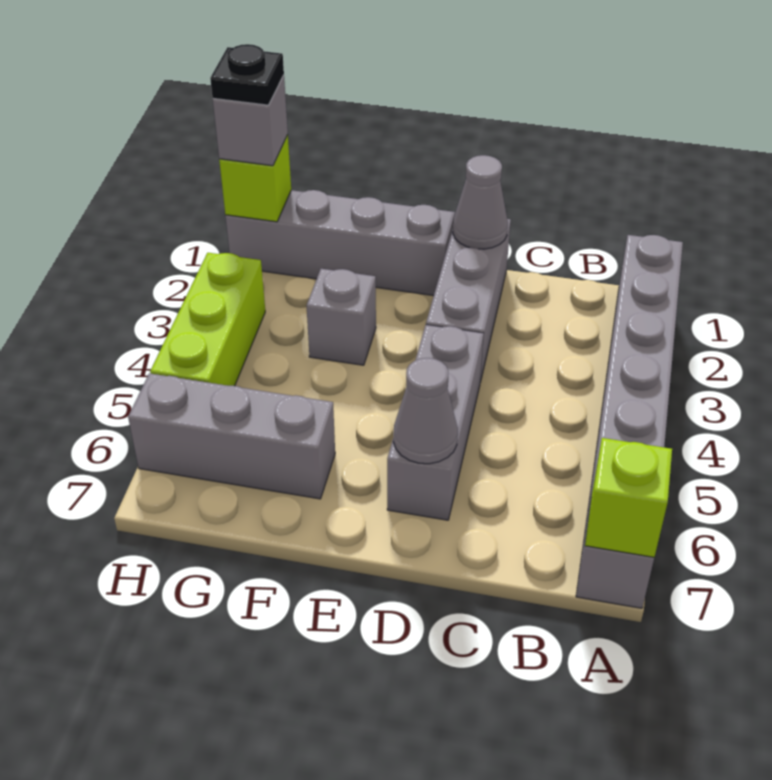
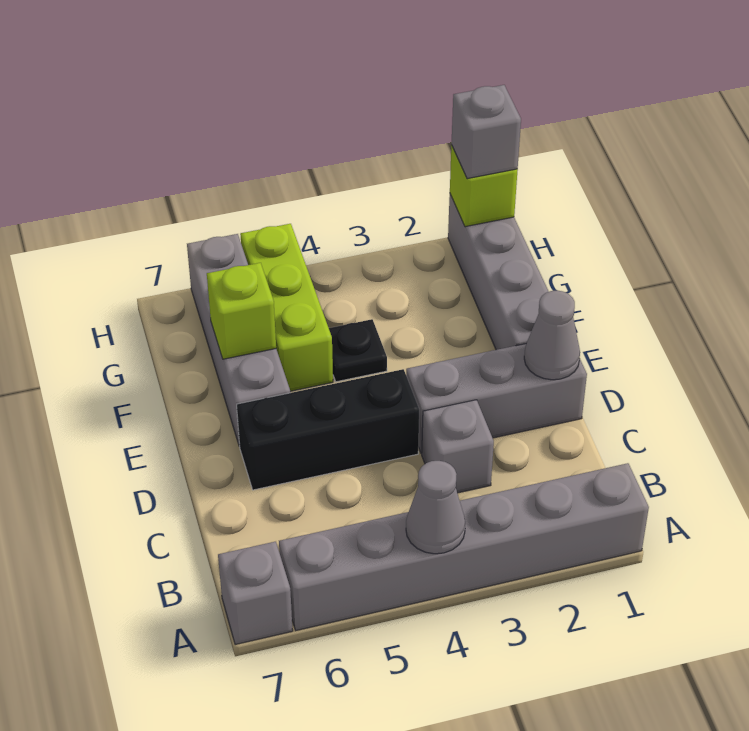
lime brick A7 level 2 -> lime brick F6 level 2
grey brick D4:D6 level 1 -> black brick D4:D6 level 1
grey cone D6 level 2 -> grey cone A4 level 2
grey brick F3 level 1 -> grey brick C3 level 1
grey brick F6:H6 level 1 -> grey brick E6:H6 level 1
black plate H1 level 4 -> black plate F4 level 1
lime brick H3:H5 level 1 -> lime brick F5:H5 level 1

